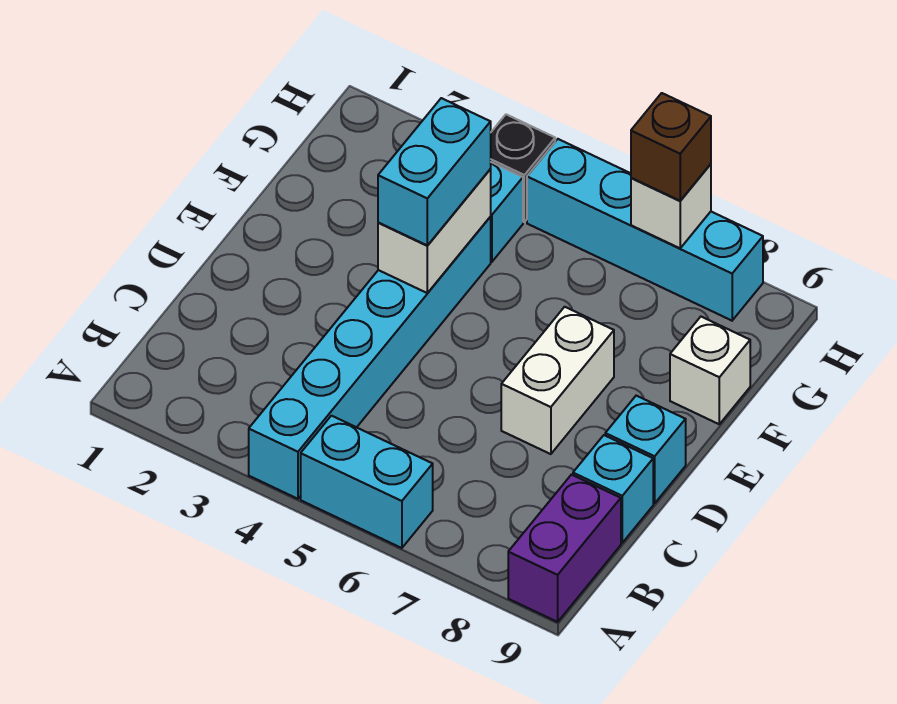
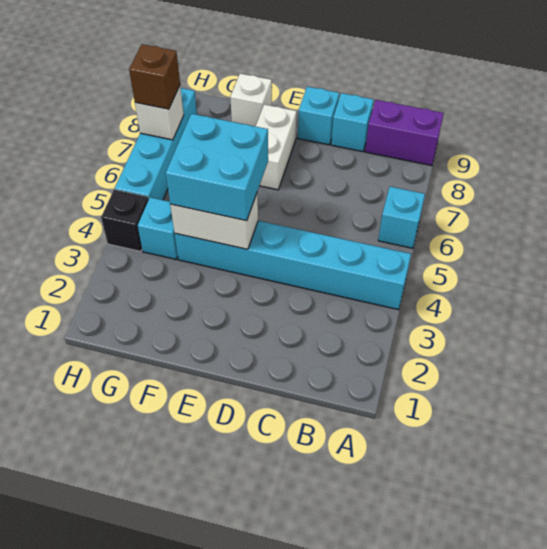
cyan brick A5:A6 level 1 -> cyan brick A6 level 1
white brick D7:E7 level 1 -> white brick E7:E8 level 1
cyan brick E4:F4 level 3 -> cyan brick E4:F5 level 3

